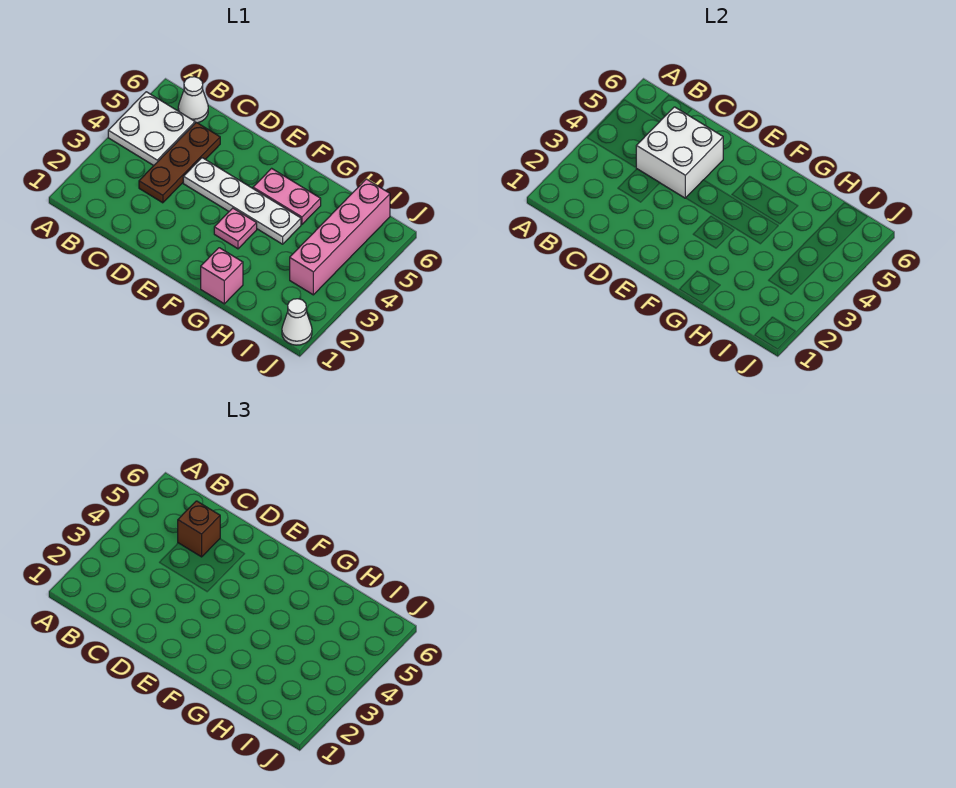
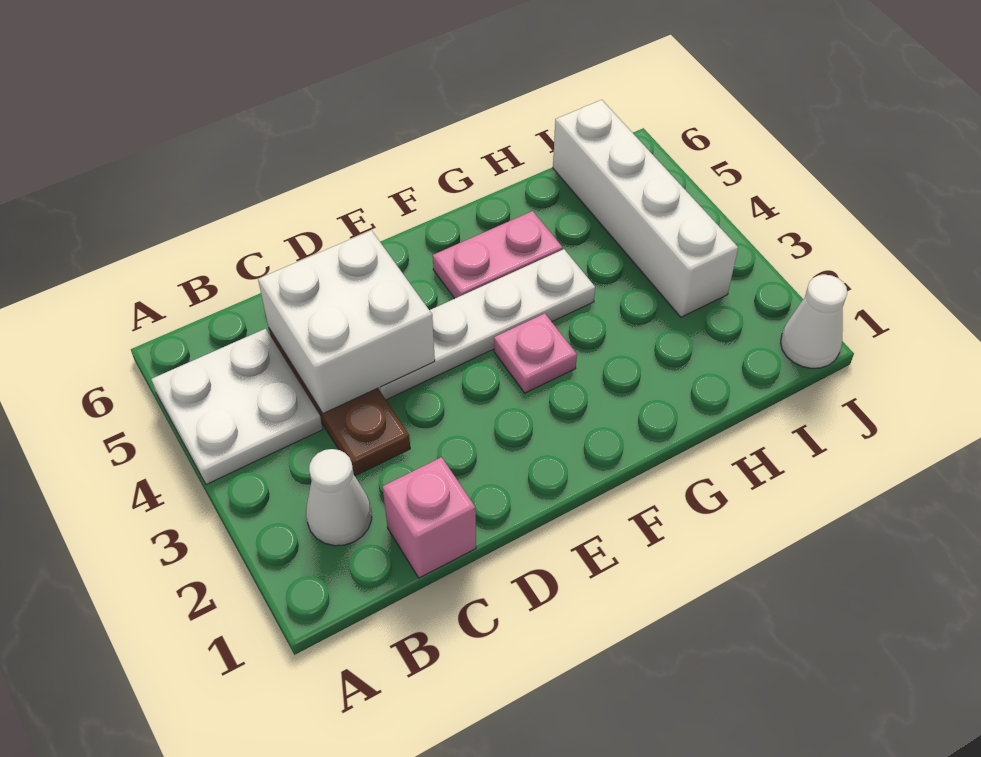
white cone B6 level 1 -> white cone B2 level 1
brown brick C5 level 3 -> none
pink brick G1 level 1 -> pink brick C1 level 1
pink brick I3:I6 level 1 -> white brick I3:I6 level 1

